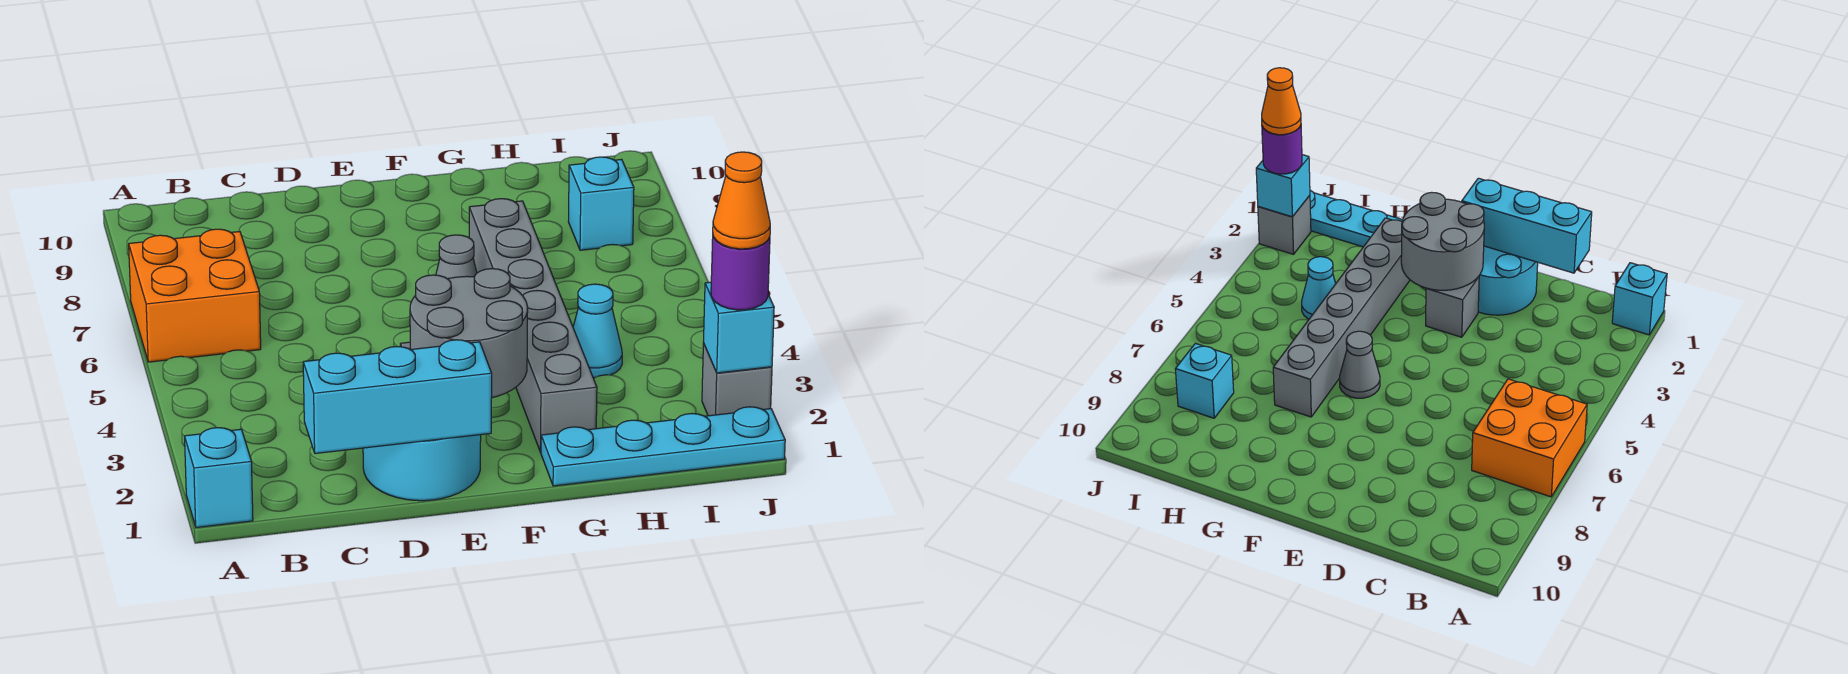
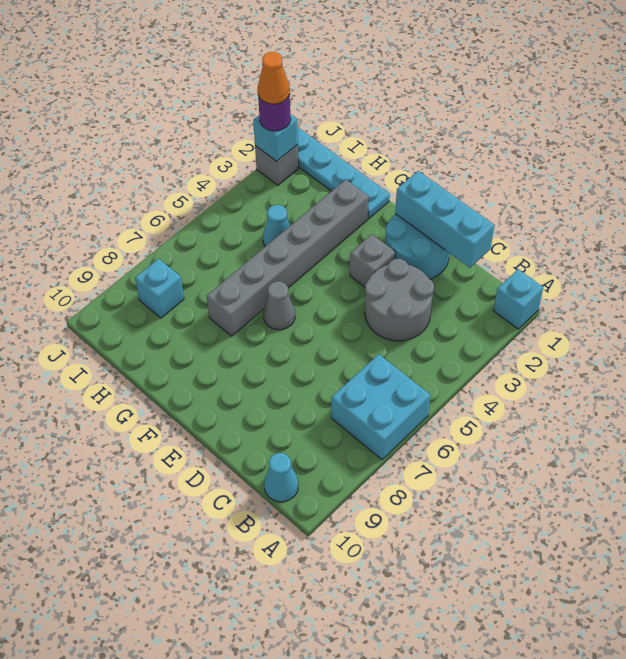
orange brick A6:B7 level 1 -> cyan brick A6:B7 level 1
none -> cyan cone B10 level 1
grey round brick E2:F3 level 2 -> grey round brick C3:D4 level 1

